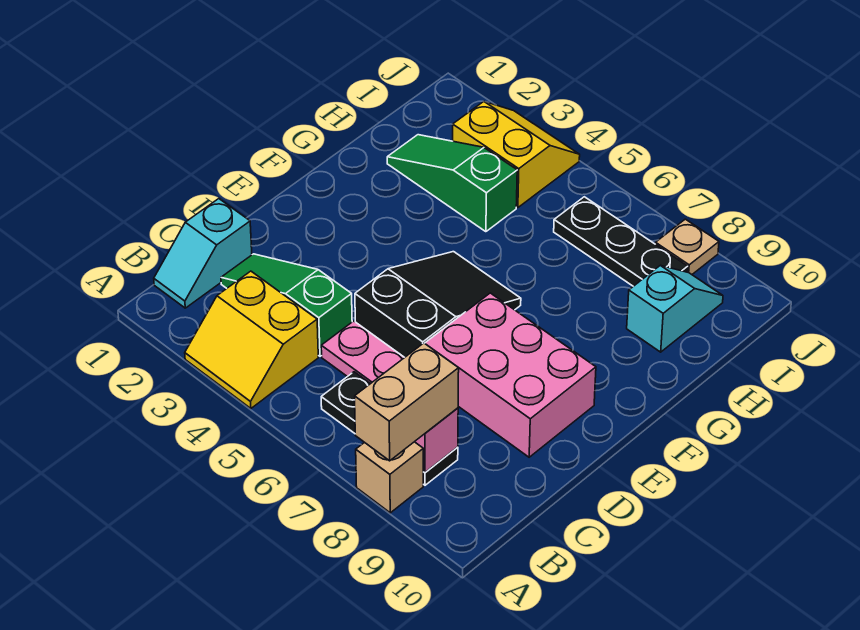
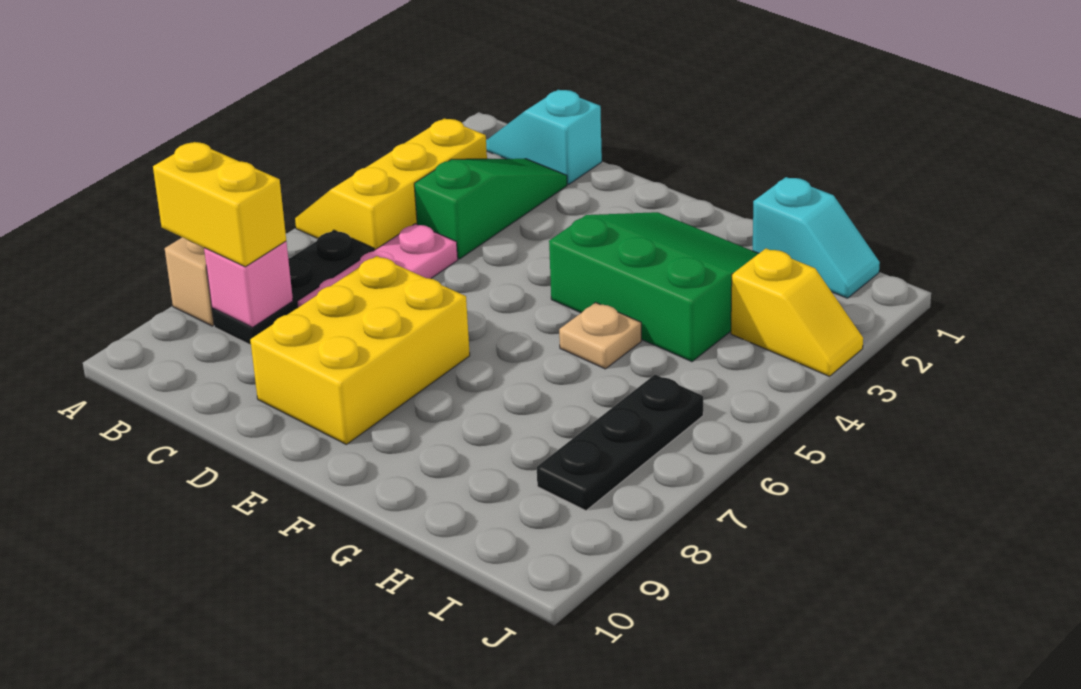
yellow slope A3:B4 level 1 top B -> yellow slope A3:B5 level 1 top B
tan brick A8:B8 level 3 -> yellow brick A8:B8 level 3
black slope D5:F6 level 1 top D -> none
pink brick D7:E9 level 1 -> yellow brick D7:E9 level 1
green slope H2:H4 level 1 top 4 -> green slope F2:H4 level 1 top 4
cyan slope H9:I9 level 1 top H -> cyan slope H1:I1 level 1 top H
yellow slope I3:J4 level 1 top I -> yellow slope I3:J3 level 1 top I
tan plate J8 level 1 -> tan plate G5 level 1

